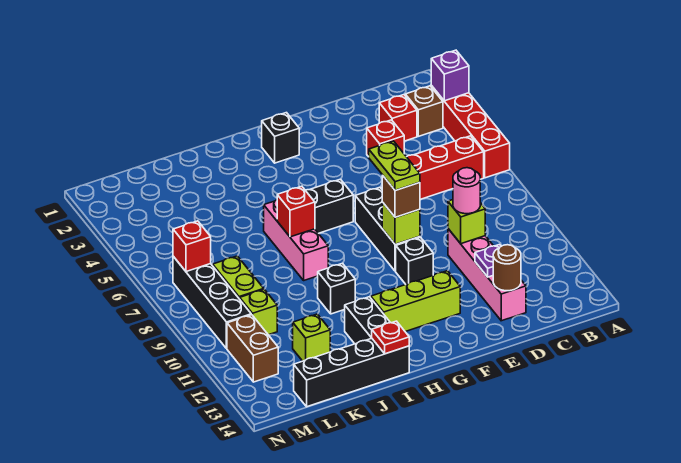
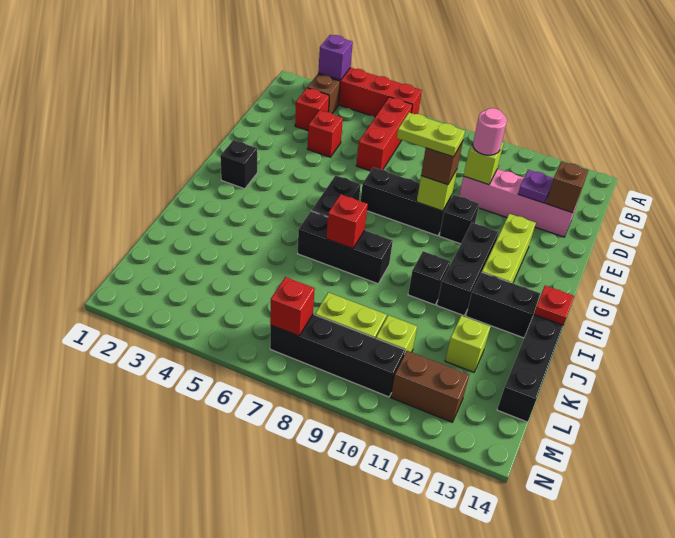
brown round brick D13 level 2 -> brown brick D13 level 2
none -> black brick G11:I11 level 1
pink brick I6:I8 level 1 -> black brick I6:I8 level 1

